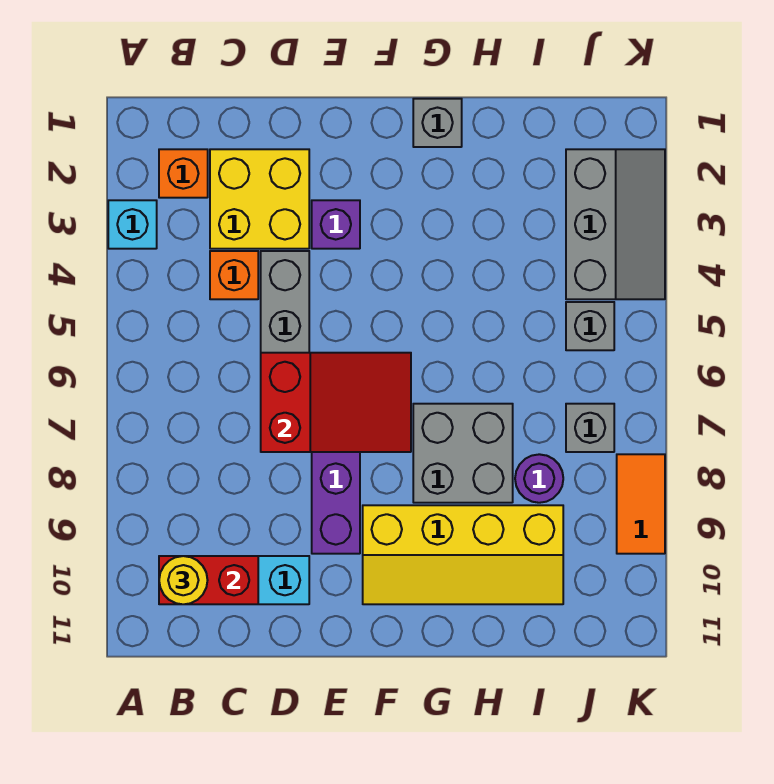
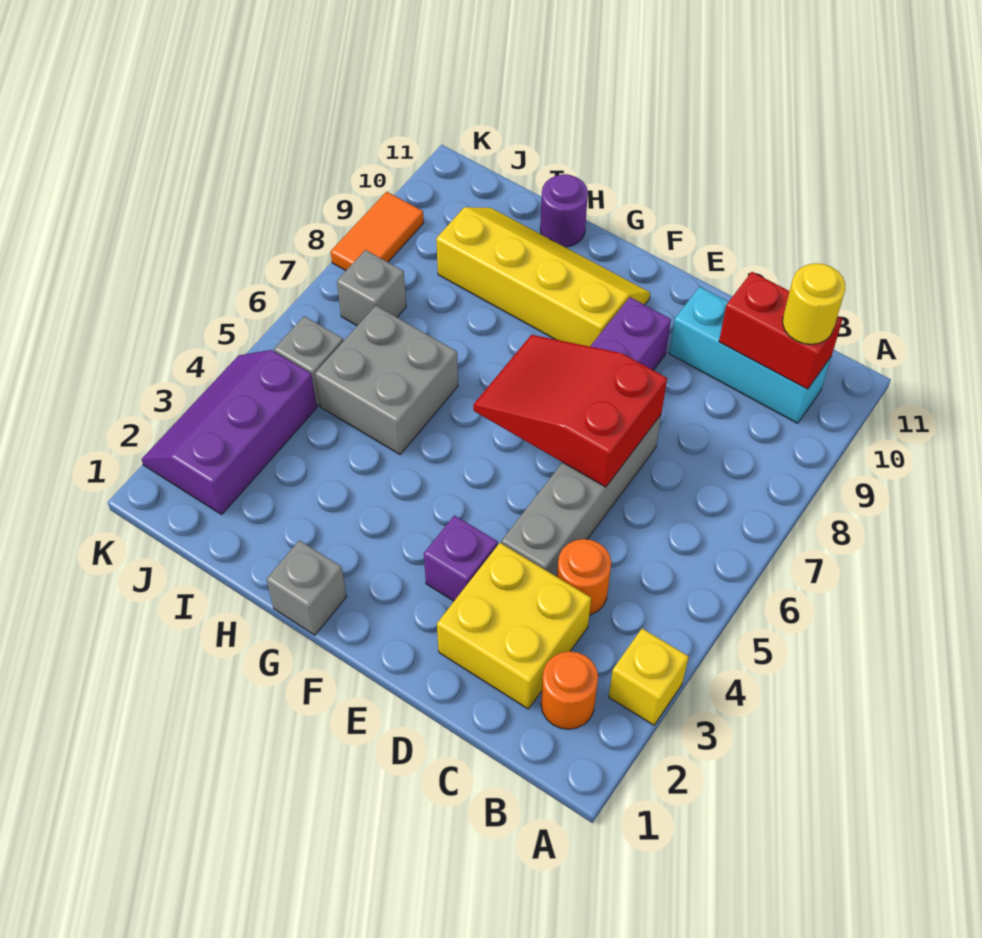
cyan brick A3 level 1 -> yellow brick A3 level 1
orange brick B2 level 1 -> orange round brick B2 level 1
orange brick C4 level 1 -> orange round brick C4 level 1
grey brick G7:H8 level 1 -> grey brick H5:I6 level 1
purple round brick I8 level 1 -> purple round brick H11 level 1
grey slope J2:K4 level 1 top J -> purple slope J2:K4 level 1 top J

